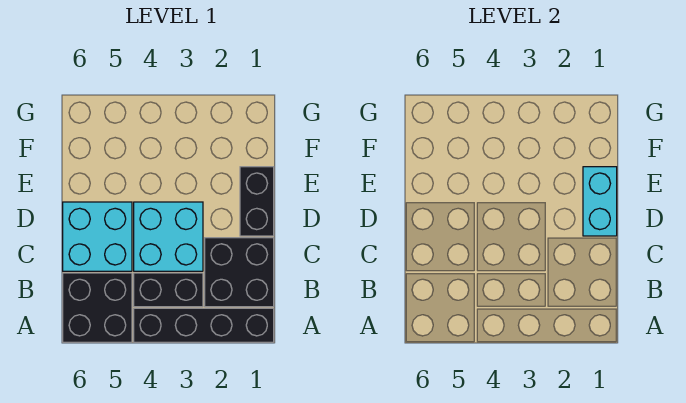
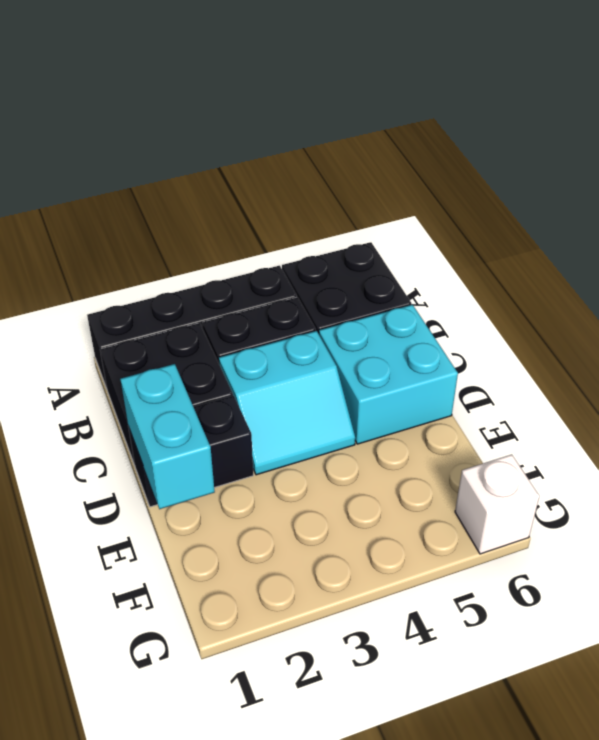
cyan brick C3:D4 level 1 -> cyan slope C3:D4 level 1 top C
black brick D1:E1 level 1 -> black brick D1:D2 level 1
none -> white brick G6 level 1

